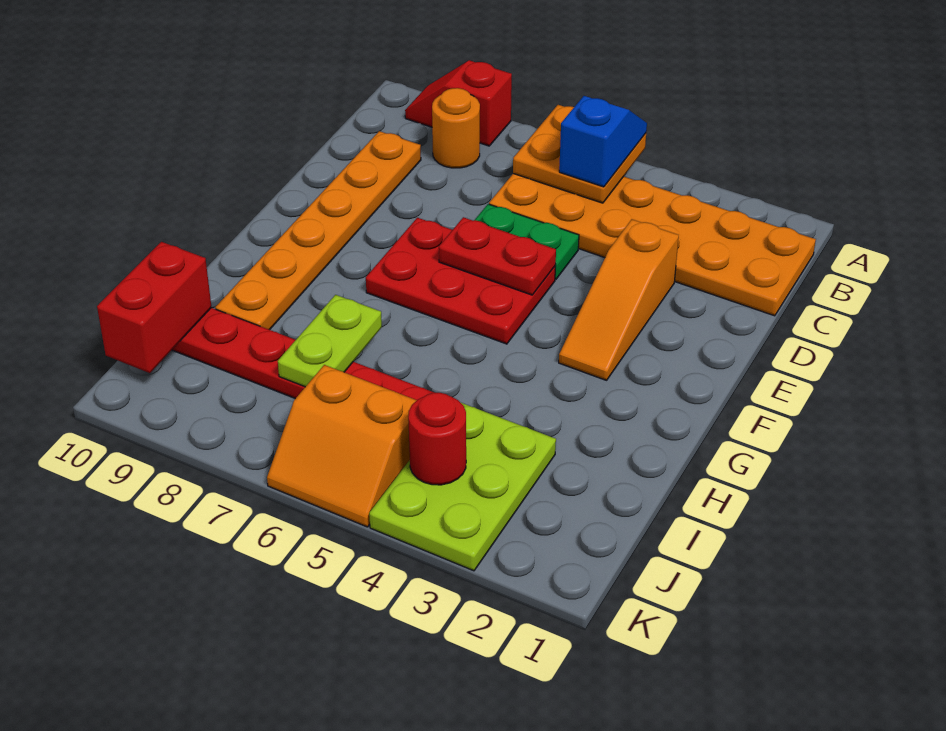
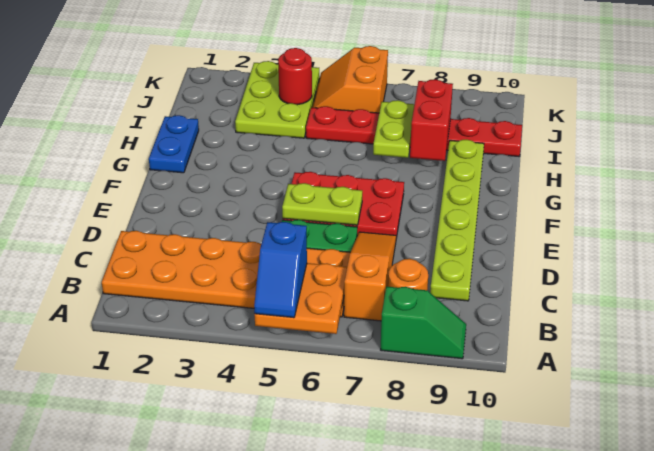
red slope A8:A9 level 1 top 8 -> green slope A8:A9 level 1 top 8
orange plate C9:H9 level 1 -> lime plate C9:H9 level 1
orange slope D3:F3 level 1 top D -> orange slope B7:D7 level 1 top B
red plate E5:E6 level 2 -> lime plate E5:E6 level 2
none -> blue plate G1:H1 level 1
red brick I10:J10 level 2 -> red brick H8:I8 level 2
orange slope J5:K6 level 1 top J -> orange slope J5:K6 level 1 top 6

